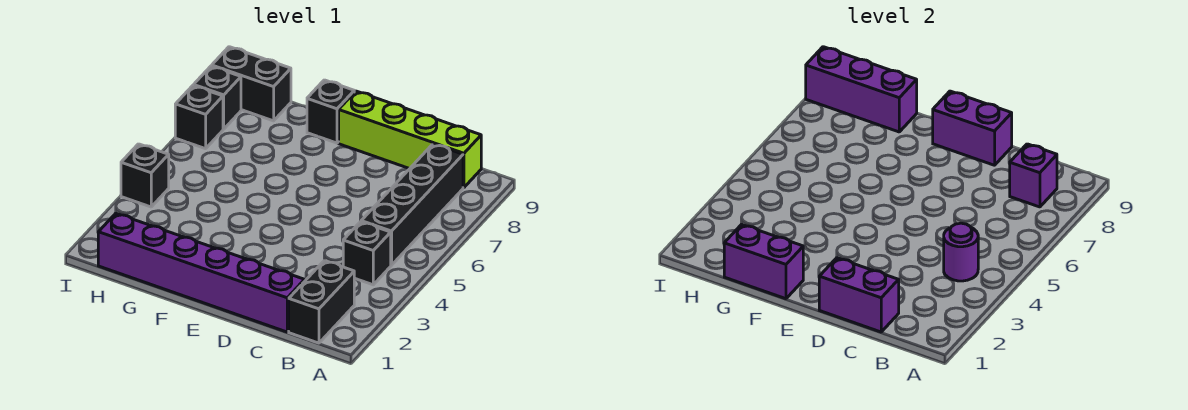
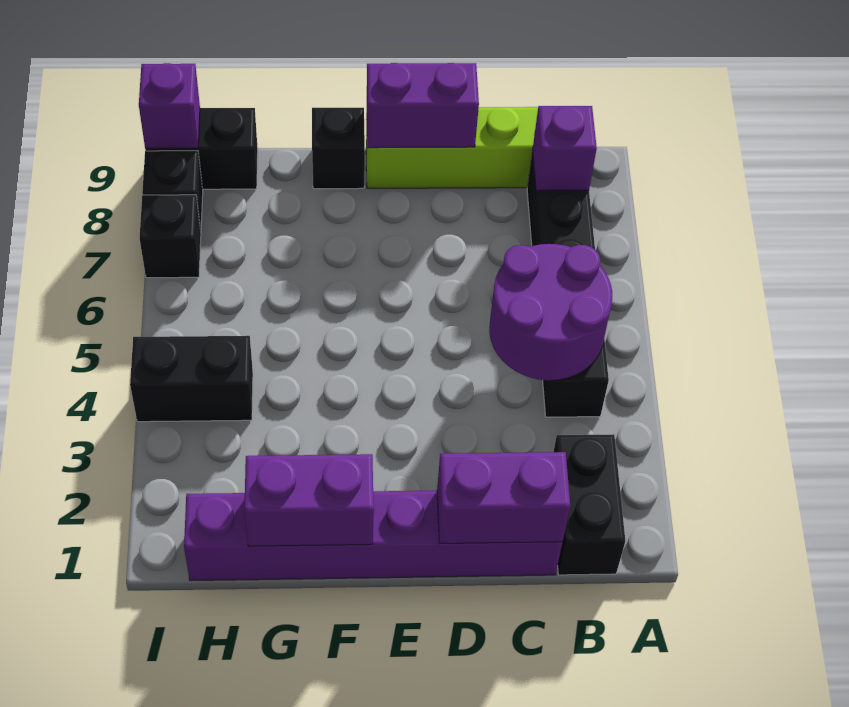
purple round brick B4 level 2 -> purple round brick B4:C5 level 2
purple brick G9:I9 level 2 -> purple brick I9 level 2
black brick I4 level 1 -> black brick H4:I4 level 1

